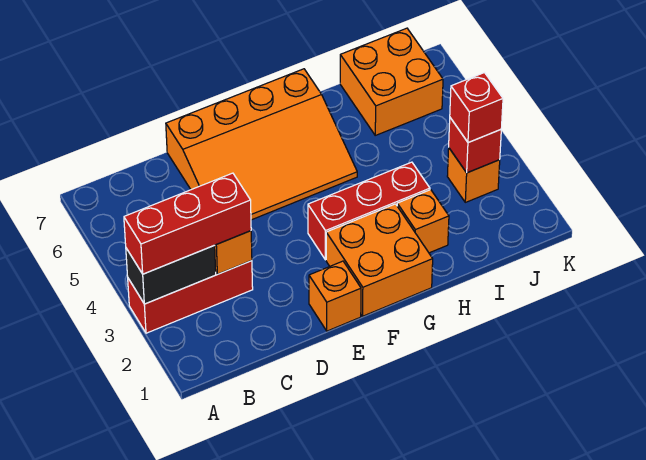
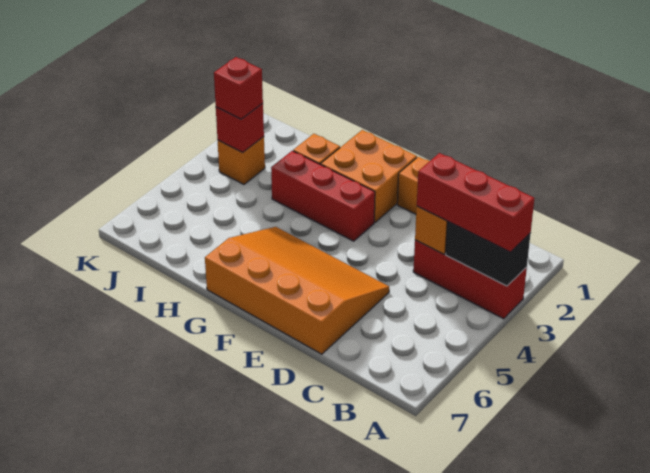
orange brick I6:J7 level 1 -> none

